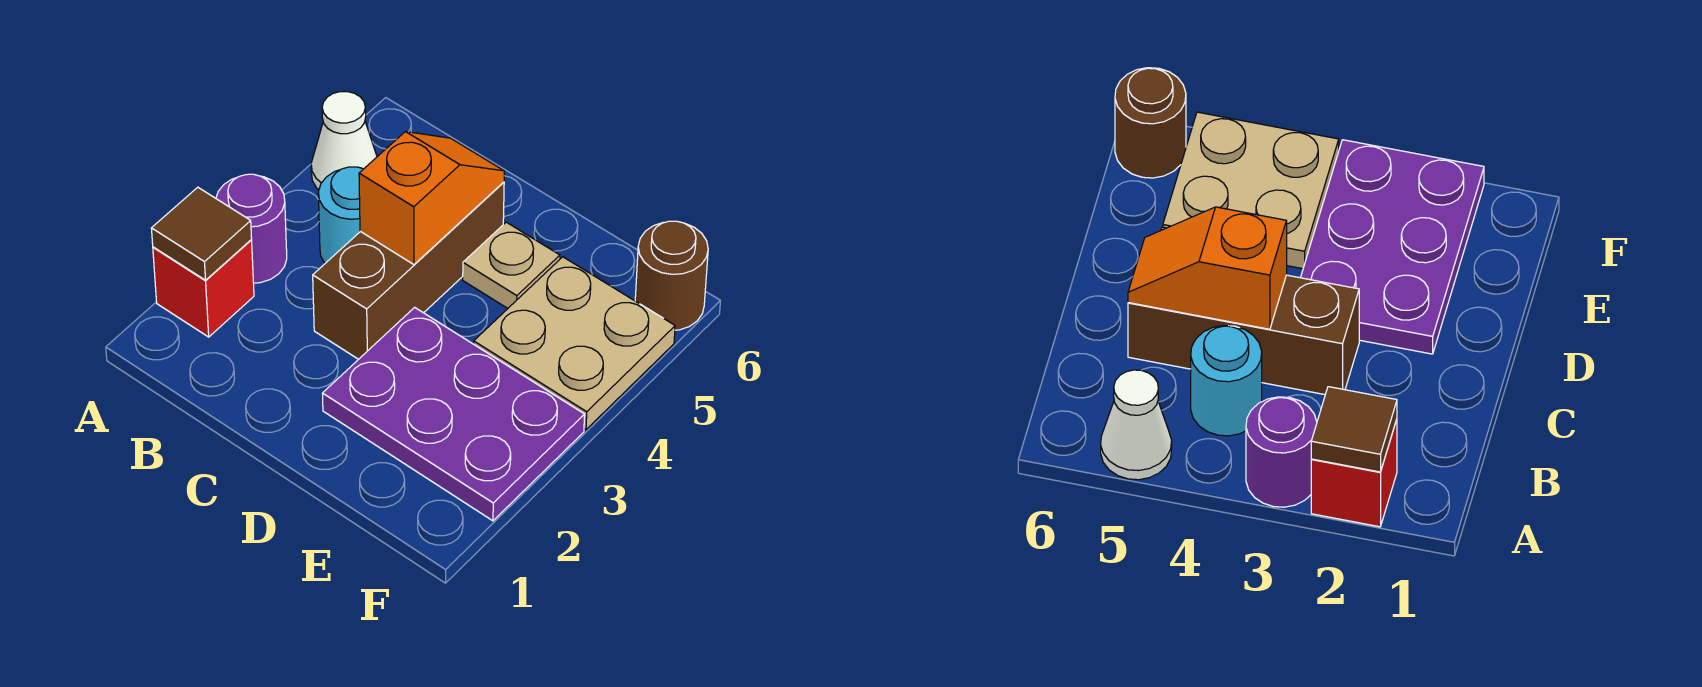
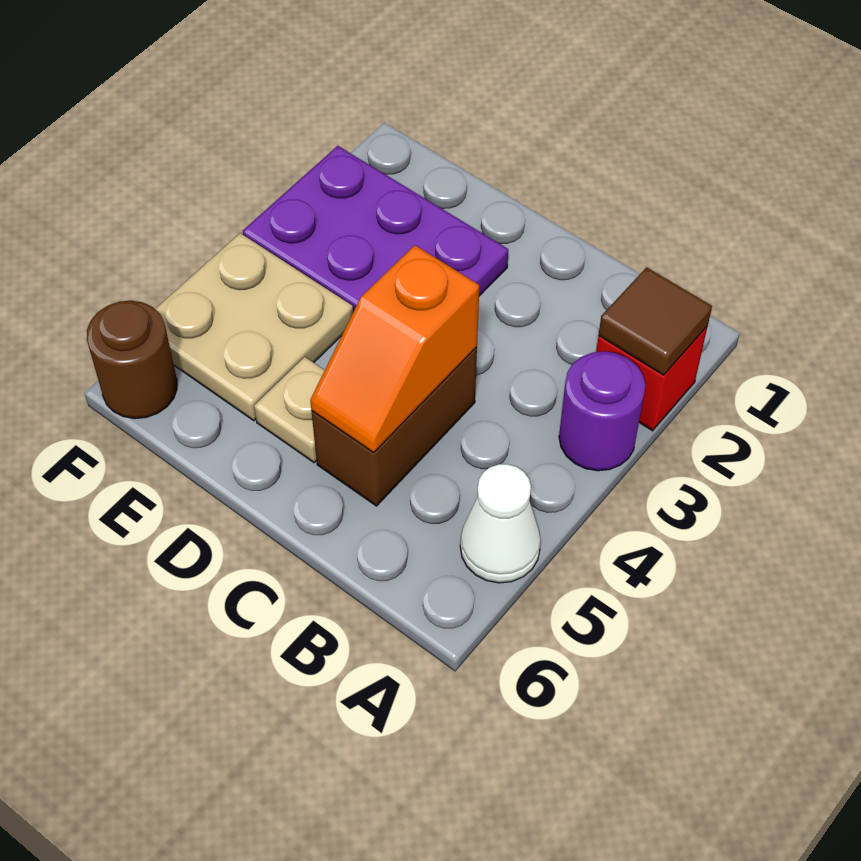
cyan round brick B4 level 1 -> none
brown brick C3:C5 level 1 -> brown brick C4:C5 level 1

